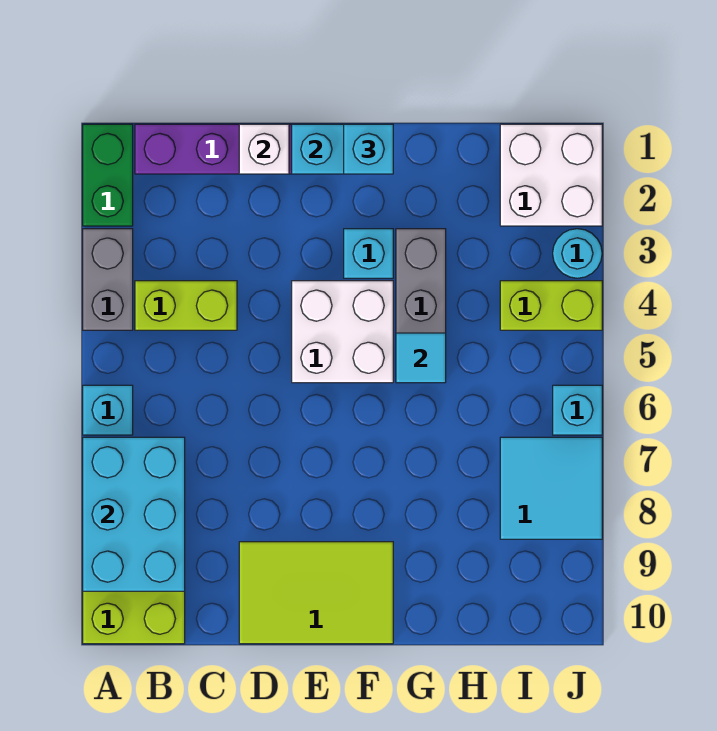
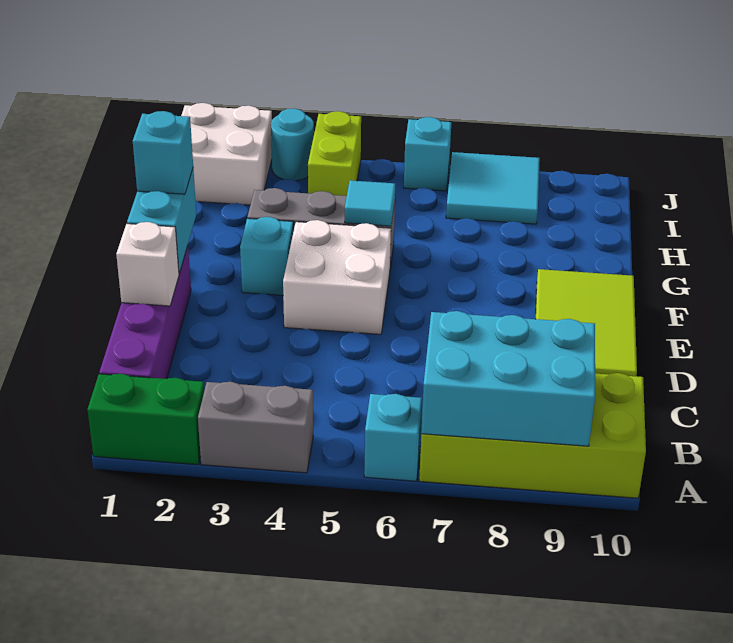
lime brick B4:C4 level 1 -> none

